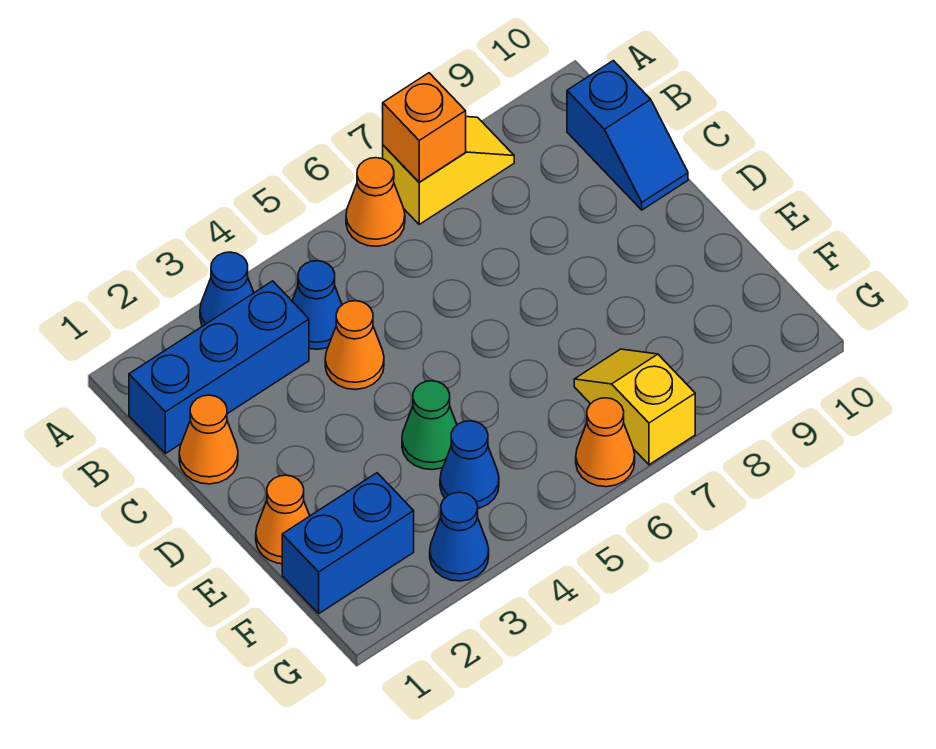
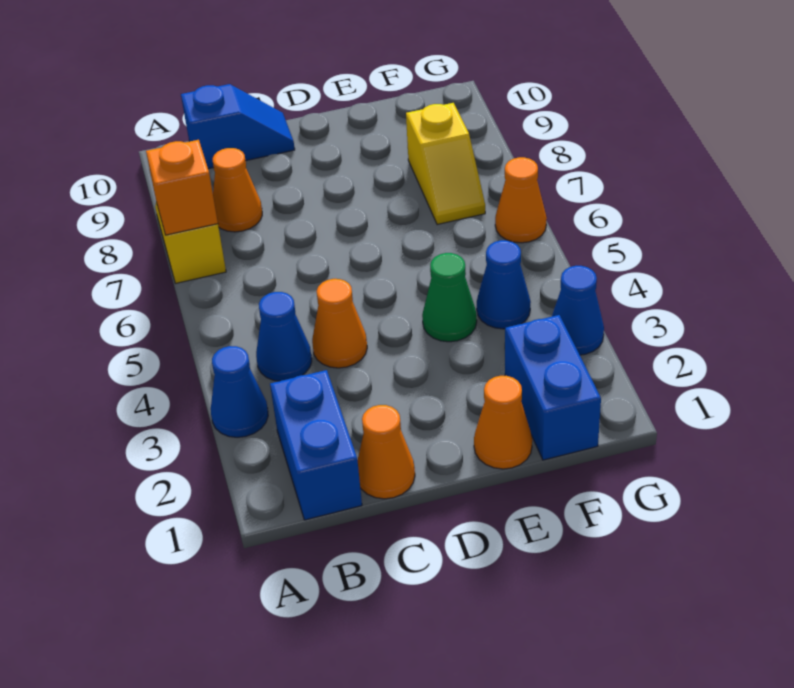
orange cone A6 level 1 -> orange cone B8 level 1
blue brick B1:B3 level 1 -> blue brick B1:B2 level 1
yellow slope F7:G7 level 1 top G -> yellow slope F7:F8 level 1 top 8

